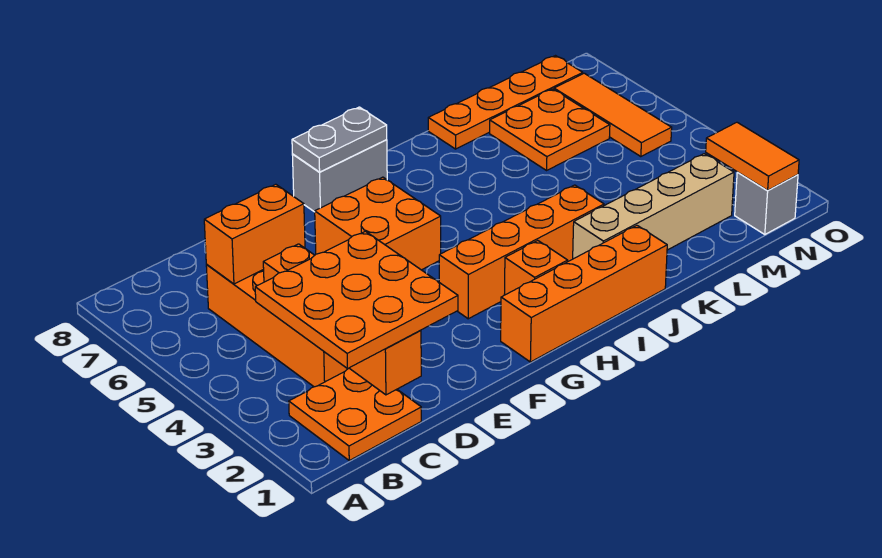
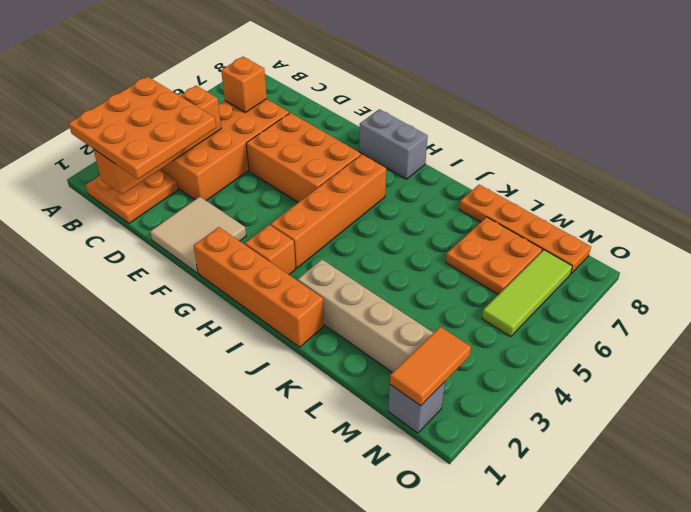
orange brick C6:D6 level 2 -> orange brick C6 level 2
none -> tan tile E1:F2 level 1
orange brick F5:G6 level 1 -> orange brick E5:G6 level 1
orange brick G3:J3 level 1 -> orange brick H3:H6 level 1
grey plate G8:H8 level 2 -> none
orange tile N5:N7 level 1 -> lime tile N5:N7 level 1

